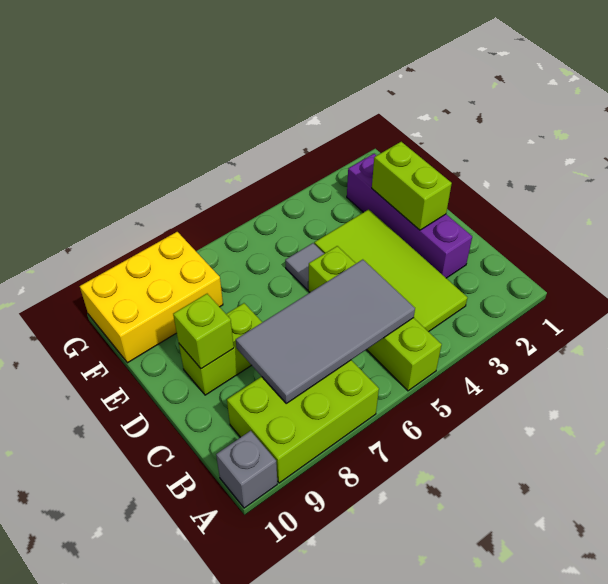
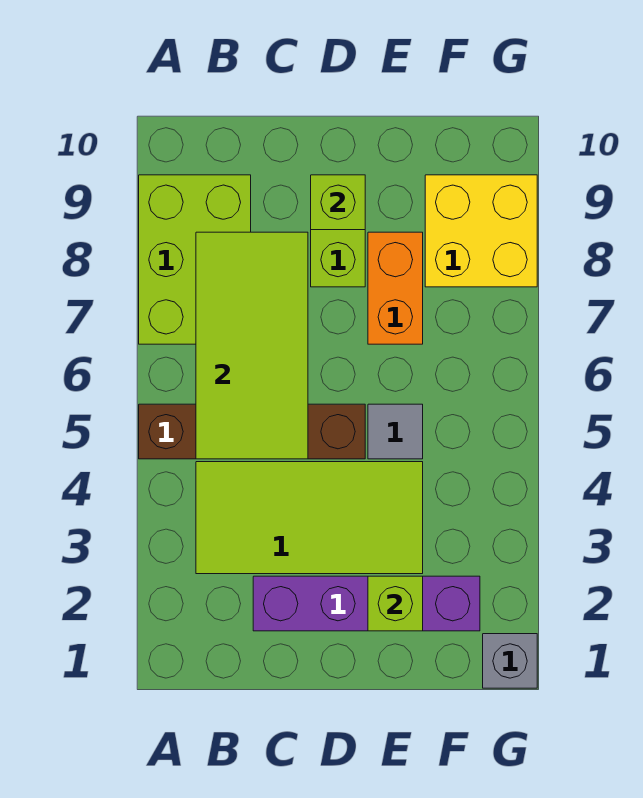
lime brick A5:D5 level 1 -> brown brick A5:D5 level 1
grey brick A10 level 1 -> grey brick G1 level 1
grey tile B5:C8 level 2 -> lime tile B5:C8 level 2
lime brick D2:E2 level 2 -> lime brick E2 level 2
none -> orange brick E7:E8 level 1
yellow brick F8:G10 level 1 -> yellow brick F8:G9 level 1

